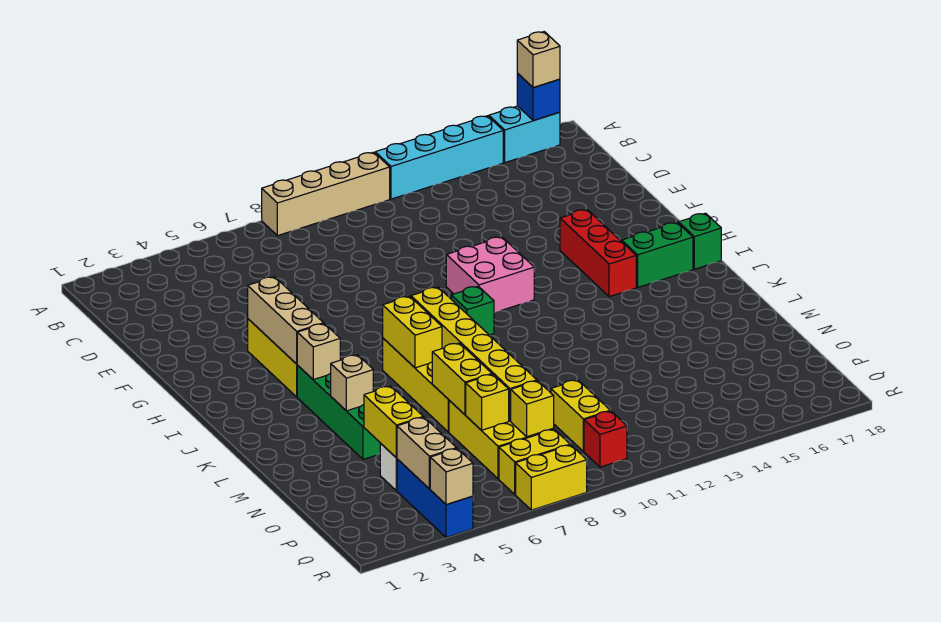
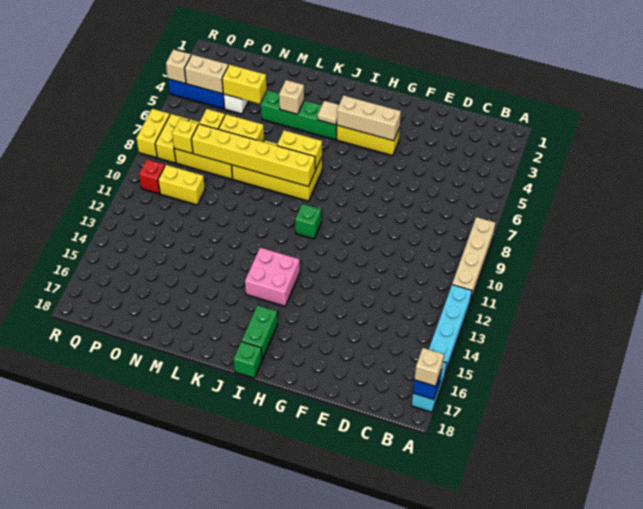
pink brick G11:H12 level 1 -> pink brick I13:J14 level 1
red brick G15:I15 level 1 -> none
tan brick J4 level 2 -> tan tile J4 level 2

